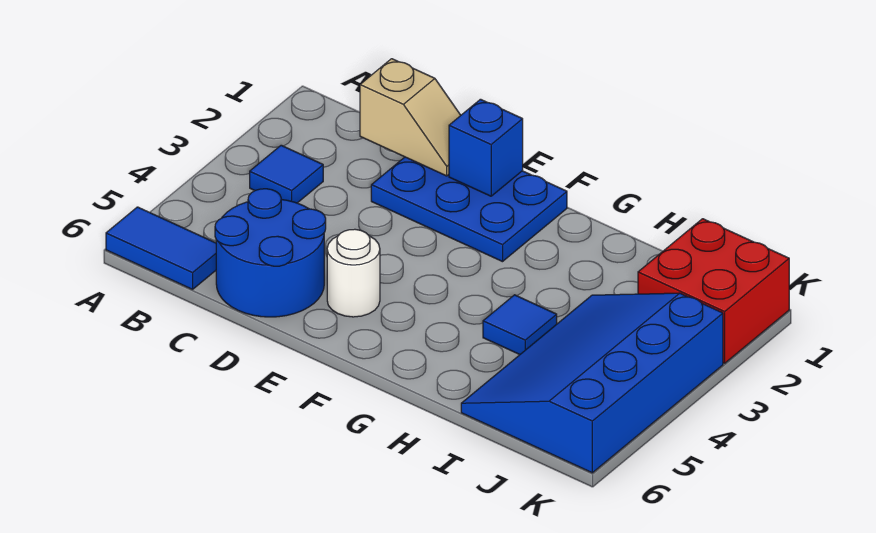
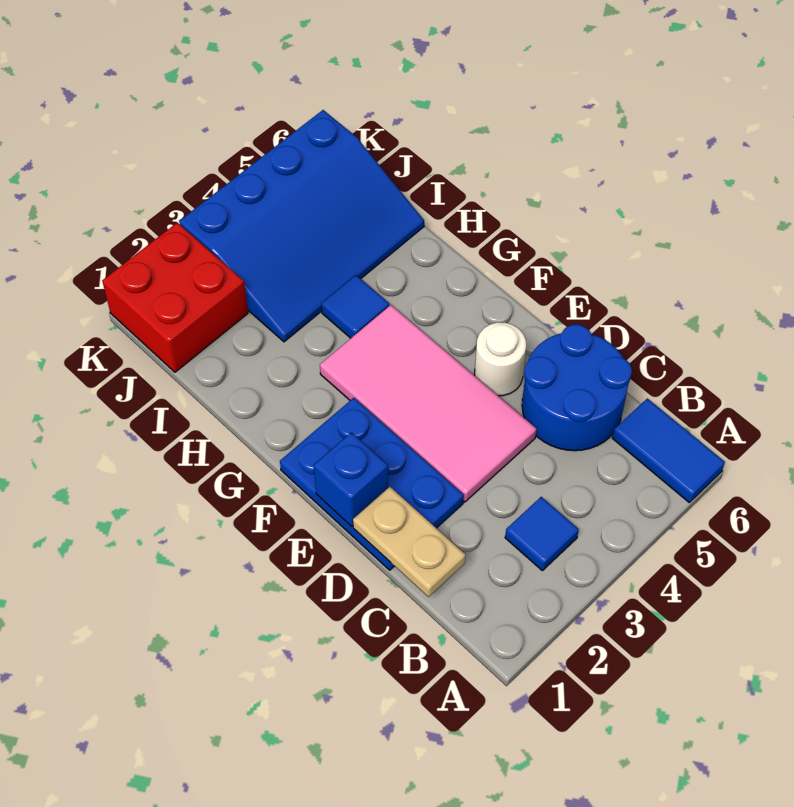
tan slope C1:D1 level 2 top C -> tan plate C1:D1 level 2
none -> pink tile D3:G4 level 1

